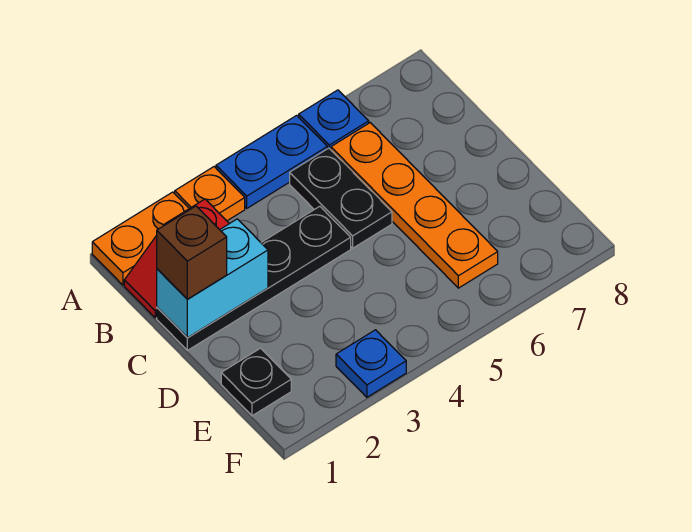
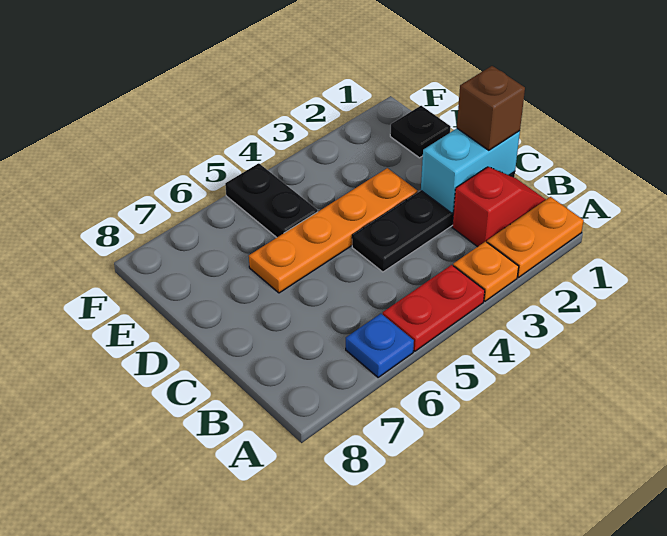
blue plate A4:A5 level 1 -> red plate A4:A5 level 1
black plate B5:C5 level 1 -> black plate E5:F5 level 1
orange plate B6:E6 level 1 -> orange plate D3:D6 level 1
blue plate F3 level 1 -> none

